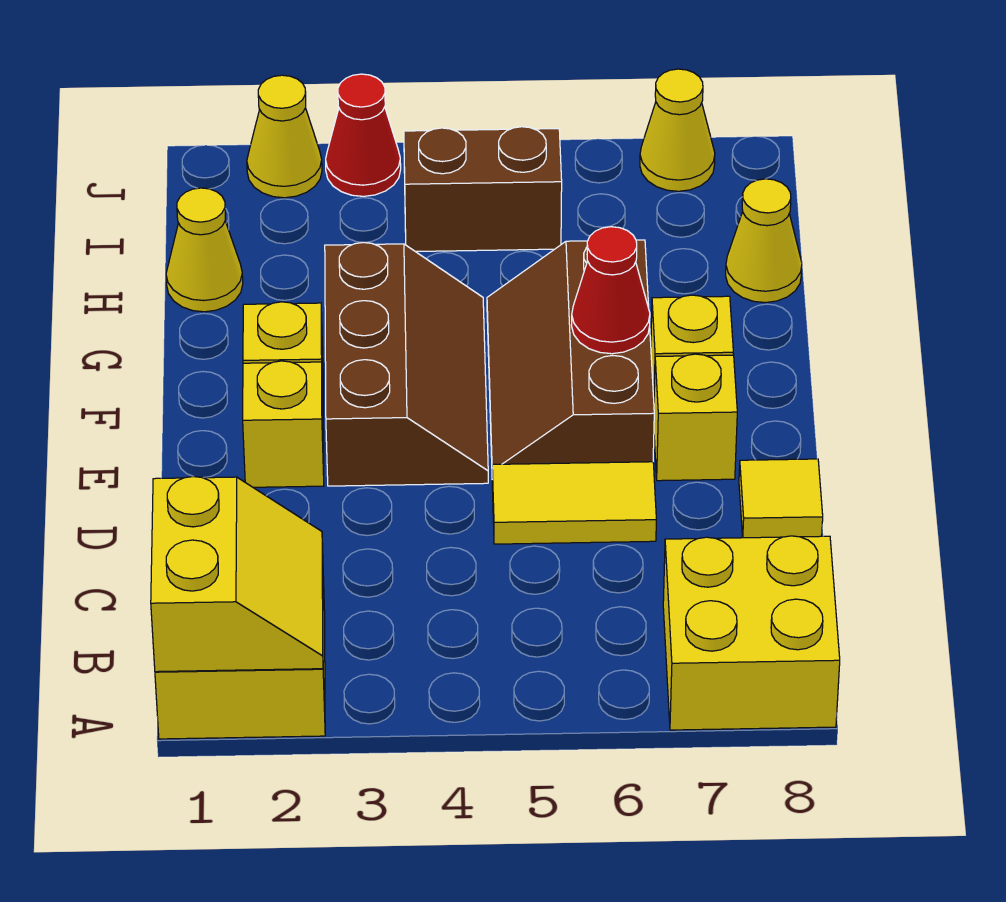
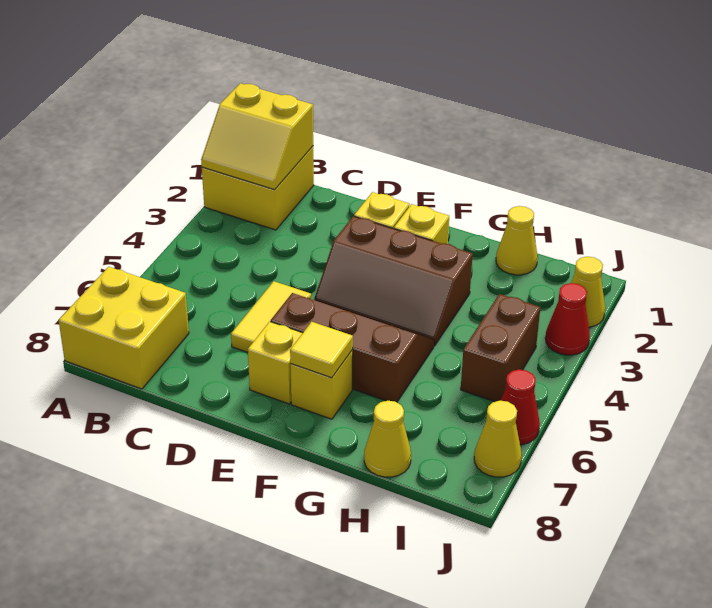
yellow tile D8 level 1 -> yellow tile F7 level 2
red cone F6 level 2 -> red cone J6 level 1

